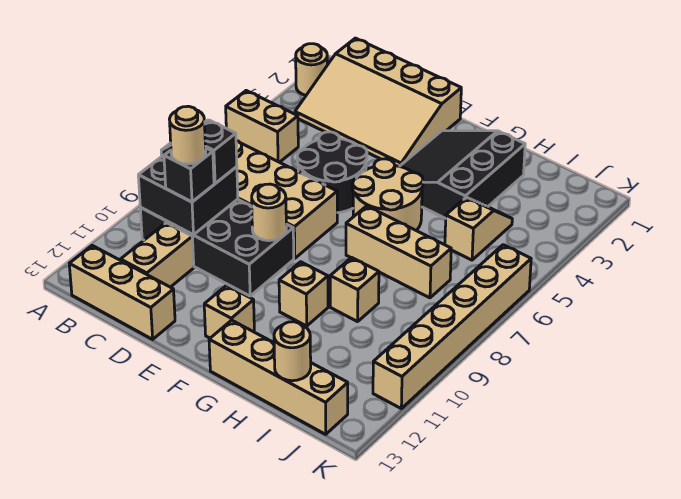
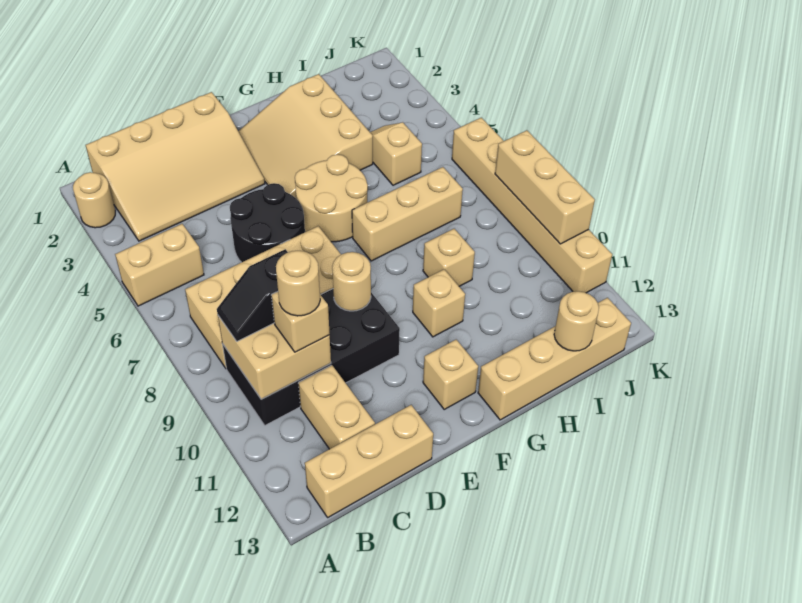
black brick B9:C10 level 2 -> tan brick B9:C10 level 2
black brick C10 level 3 -> tan brick C10 level 3
black slope F2:H4 level 1 top H -> tan slope F2:H4 level 1 top H
none -> tan brick K8:K10 level 2

